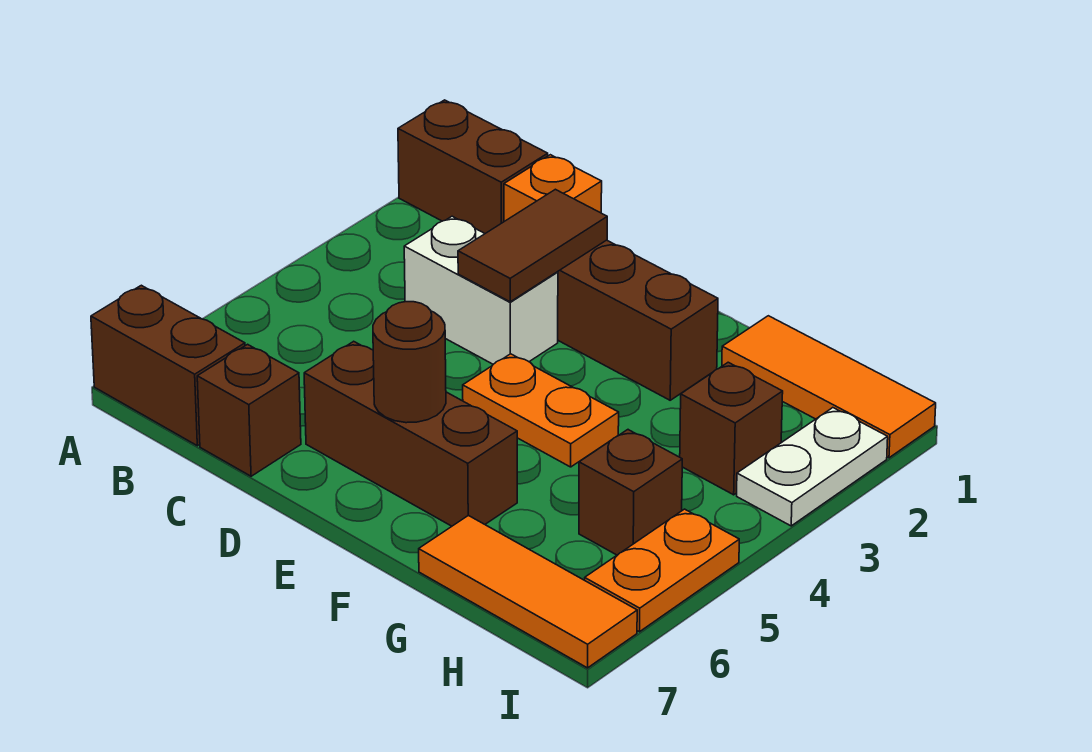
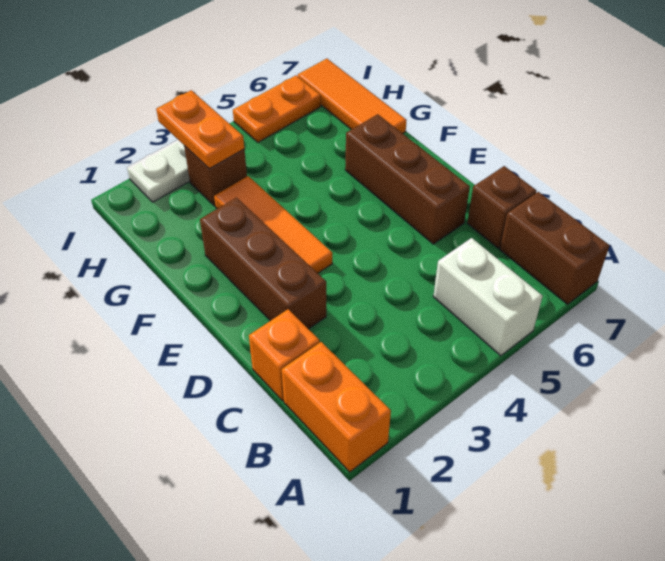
brown brick A1:B1 level 1 -> orange brick A1:B1 level 1
white brick C3:D3 level 1 -> white brick A5:B5 level 1
brown tile D2:D3 level 2 -> none
orange plate E4:F4 level 1 -> orange plate H3:I3 level 2
brown round brick E6 level 2 -> none
orange tile G1:I1 level 1 -> orange tile E3:G3 level 1
brown brick H5 level 1 -> none

